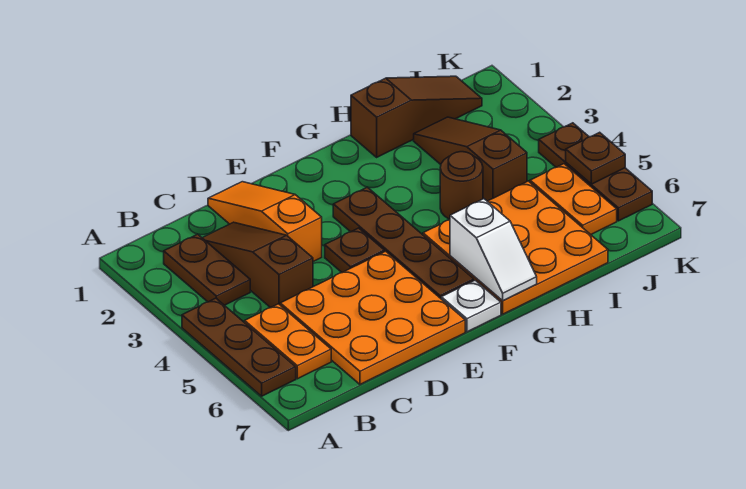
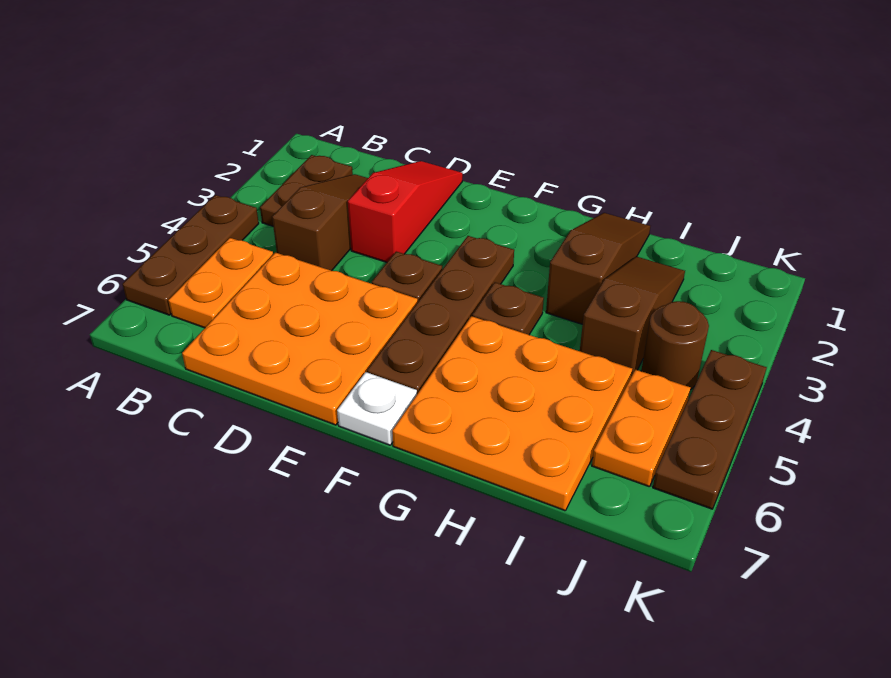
orange slope D1:D3 level 1 top 3 -> red slope D1:D3 level 1 top 3
white slope G6:G7 level 2 top 6 -> none
brown slope H1:J1 level 1 top H -> brown slope H1:H3 level 1 top 3
brown round brick H4 level 1 -> brown round brick J4 level 1
brown plate K5 level 2 -> brown plate G4 level 1

